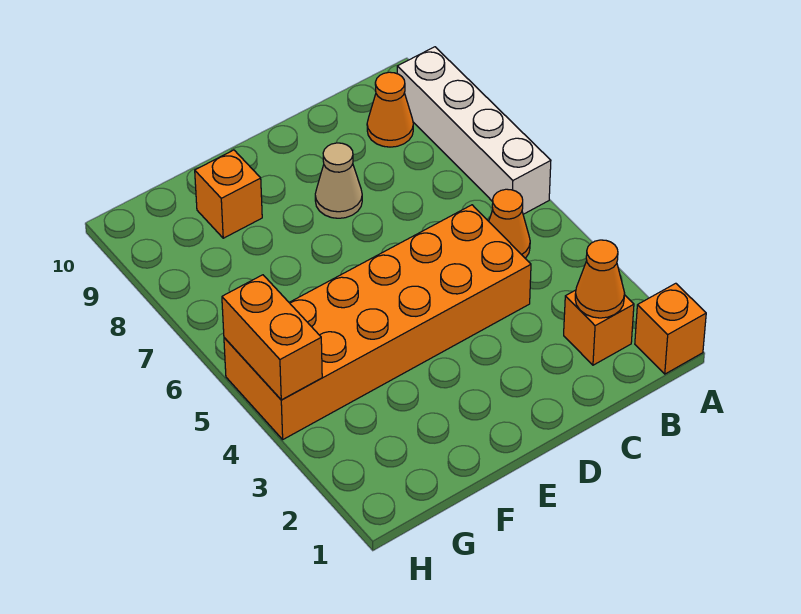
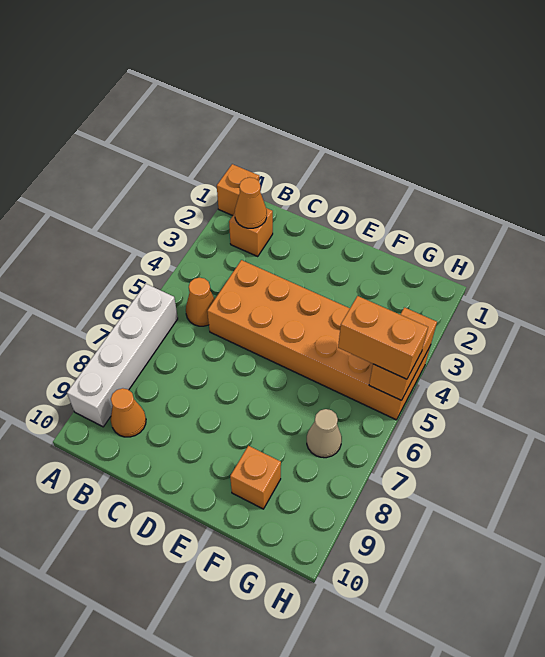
tan cone D8 level 1 -> tan cone G7 level 1
none -> orange brick G5:H5 level 3

